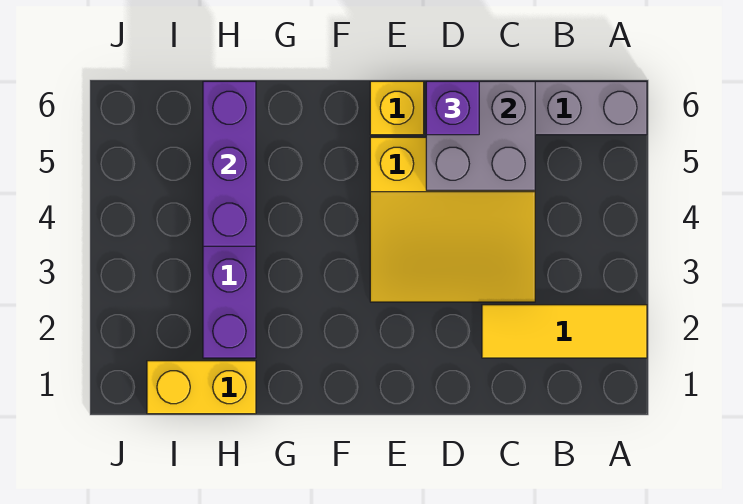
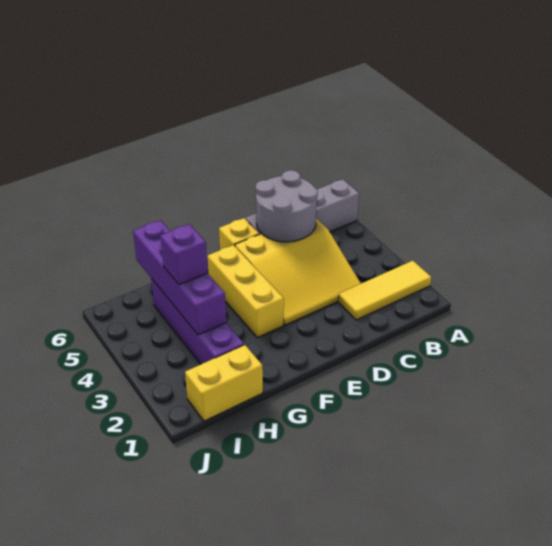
grey brick C5:D6 level 2 -> grey round brick C5:D6 level 2
purple brick D6 level 3 -> purple brick H4 level 3
none -> yellow brick F3:F5 level 1
purple brick H4:H6 level 2 -> purple brick H3:H6 level 2

